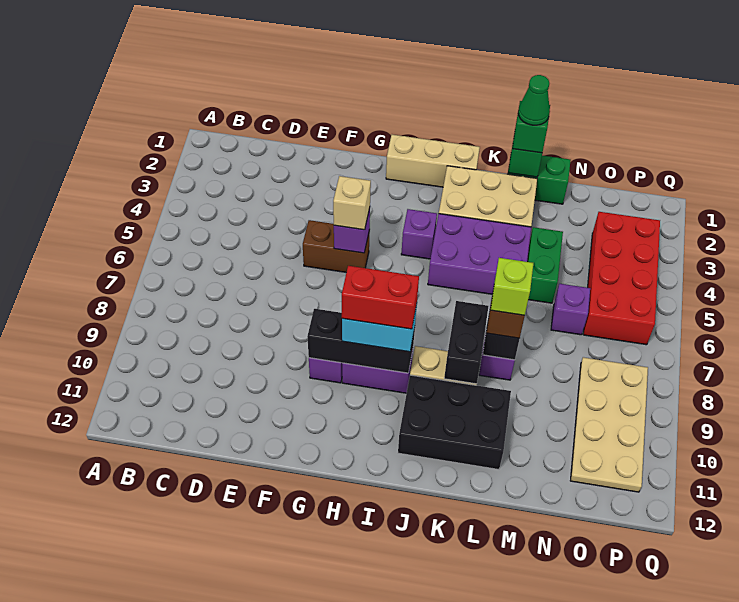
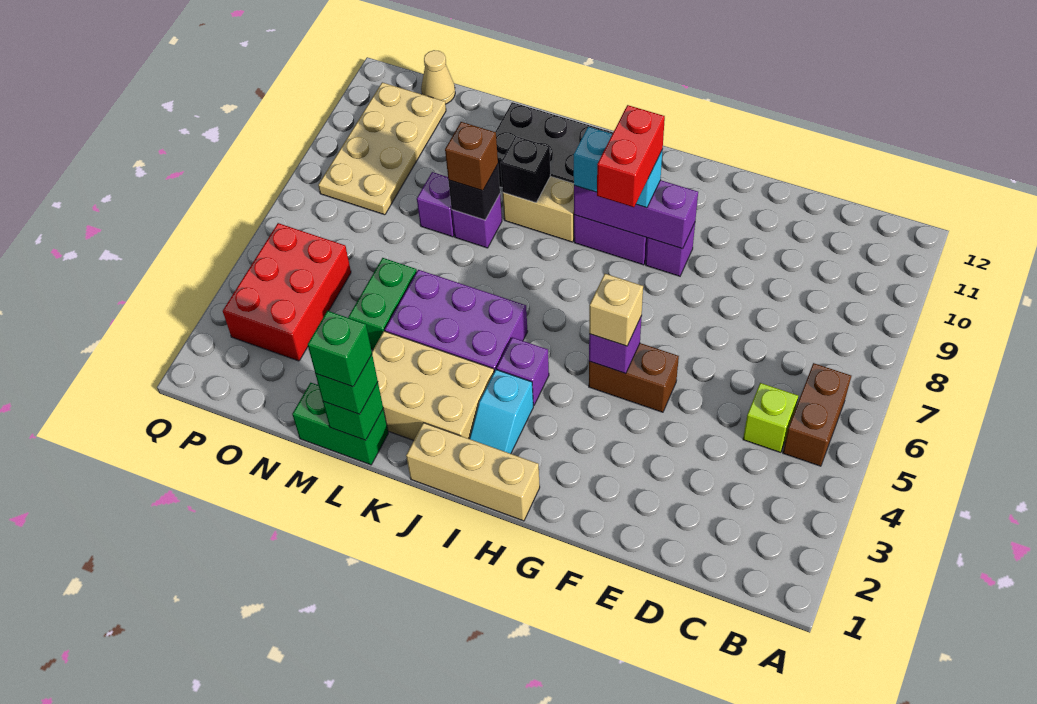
none -> brown brick B5:B6 level 1
black brick G9:I9 level 2 -> purple brick G9:I9 level 2
red brick H9:I9 level 4 -> red brick H8:H9 level 4
none -> cyan slope I2:I3 level 1 top 3
black brick K8:K9 level 2 -> black brick K9 level 2
green cone L1 level 4 -> green brick L1 level 4
lime brick L8 level 4 -> lime brick C5 level 1
purple brick N6 level 1 -> purple brick M8 level 1
red brick O3:P6 level 1 -> red brick O3:P5 level 1
none -> tan cone O12 level 1

